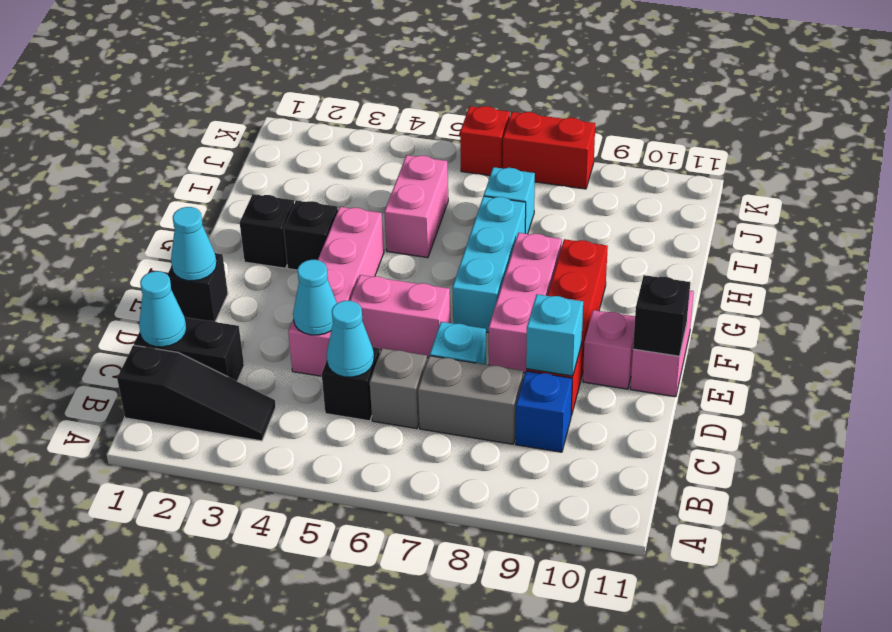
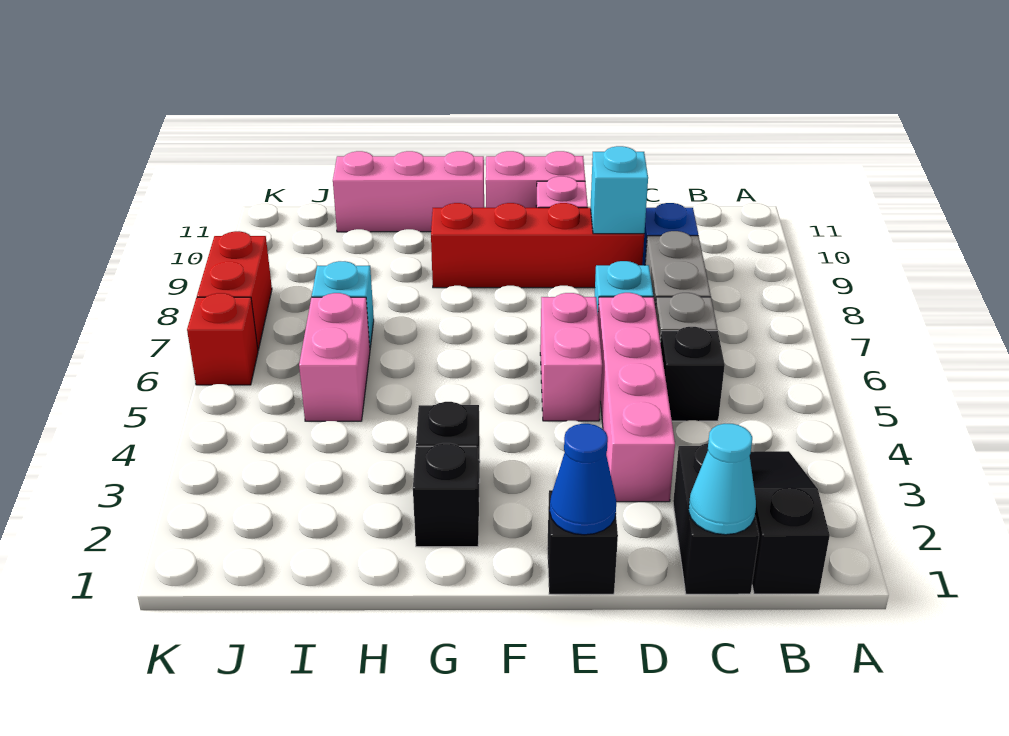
cyan cone C5 level 2 -> none
pink brick D4:G4 level 1 -> pink brick D3:D6 level 1
cyan cone D4 level 2 -> none
cyan cone E1 level 2 -> blue cone E1 level 2
pink brick E8:G8 level 1 -> pink brick G11:I11 level 1
black brick E11 level 2 -> none
cyan brick F7:H7 level 1 -> none
pink brick H5:I5 level 1 -> pink brick I5:I6 level 1

